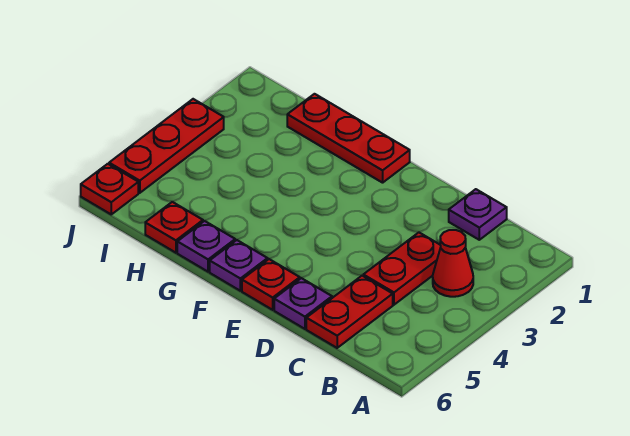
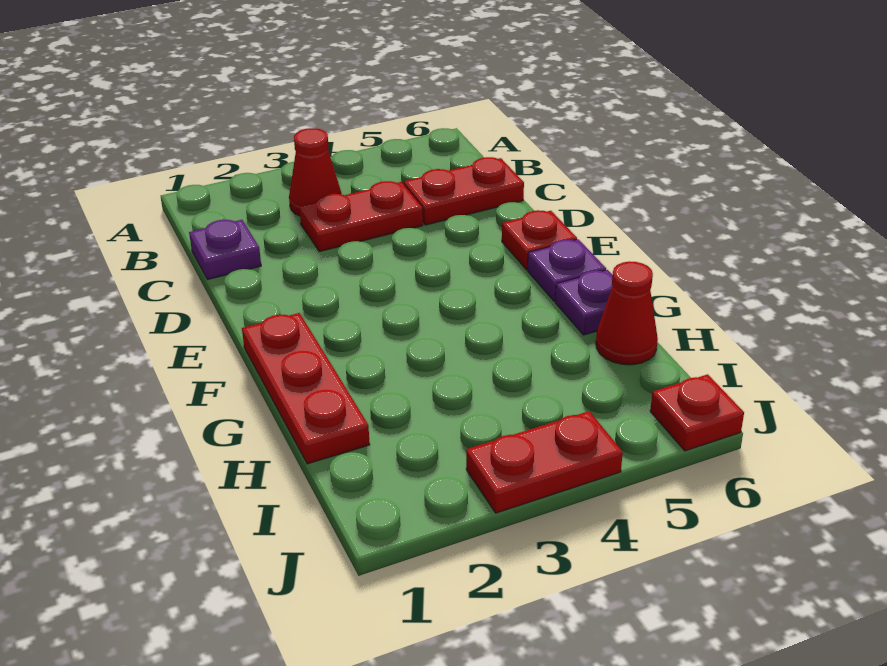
purple plate D6 level 1 -> none
red plate H6 level 1 -> red cone H6 level 1
red plate J3:J5 level 1 -> red plate J3:J4 level 1

